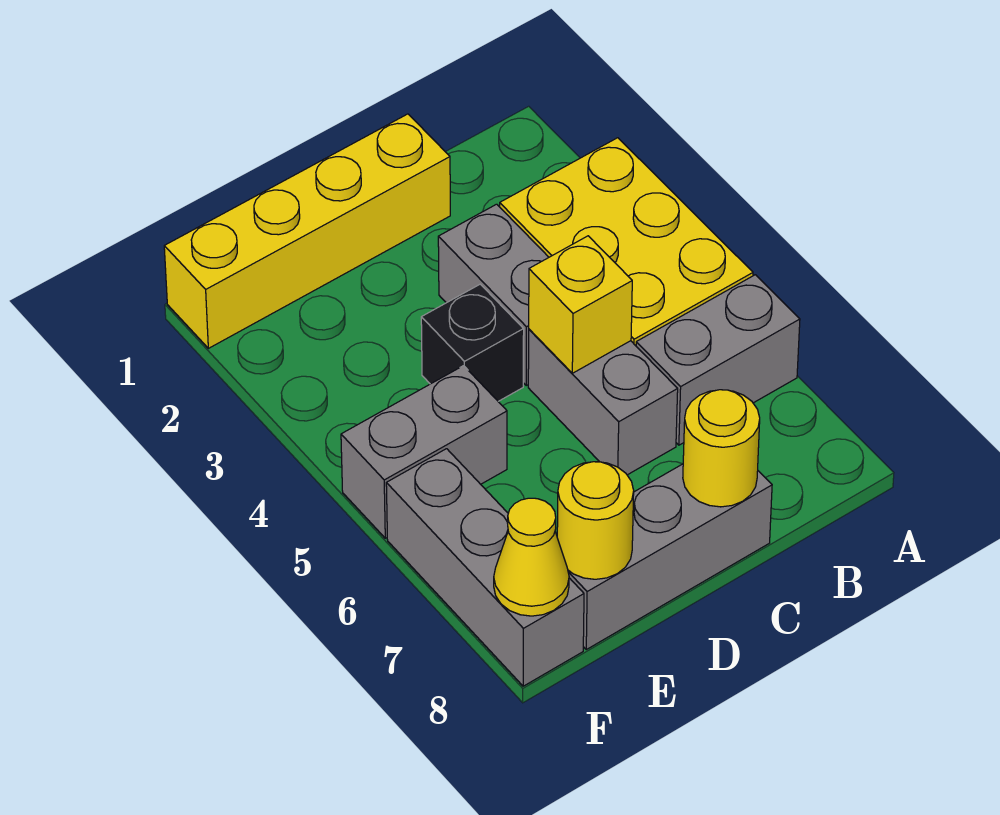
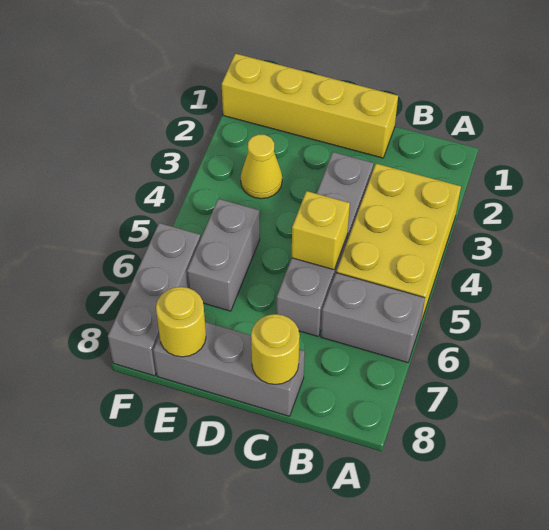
black brick D4 level 1 -> none
grey brick E5:F5 level 1 -> grey brick E5:E6 level 1
yellow cone F8 level 2 -> yellow cone E3 level 1

